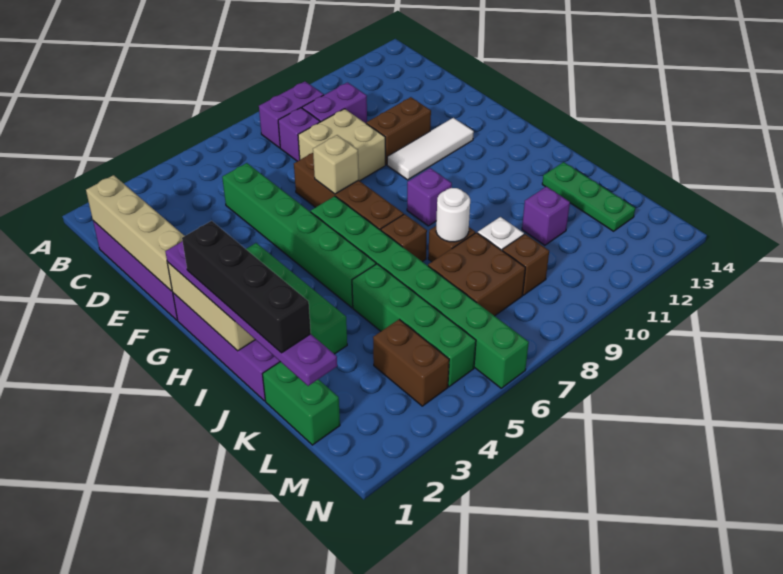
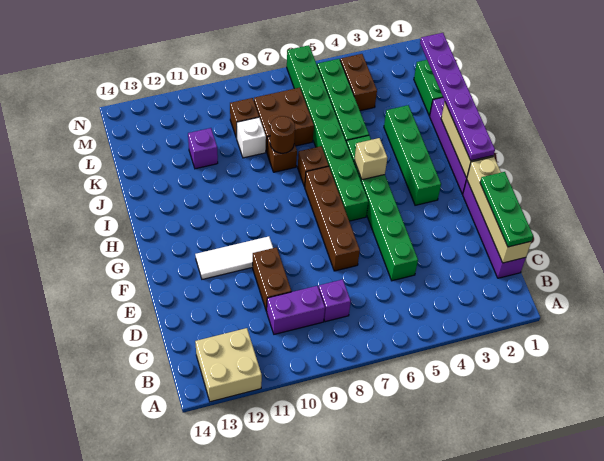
purple brick B8:B9 level 1 -> none
tan brick D8:E9 level 1 -> tan brick A12:B13 level 1
brown brick E10:E11 level 1 -> brown brick D10:E10 level 1
tan brick F7 level 2 -> tan brick H5 level 2
black brick H1:K1 level 4 -> none
purple brick H9 level 1 -> none
white round brick J8 level 2 -> brown round brick J8 level 2
green plate J13:L13 level 1 -> green plate C1:E1 level 3

